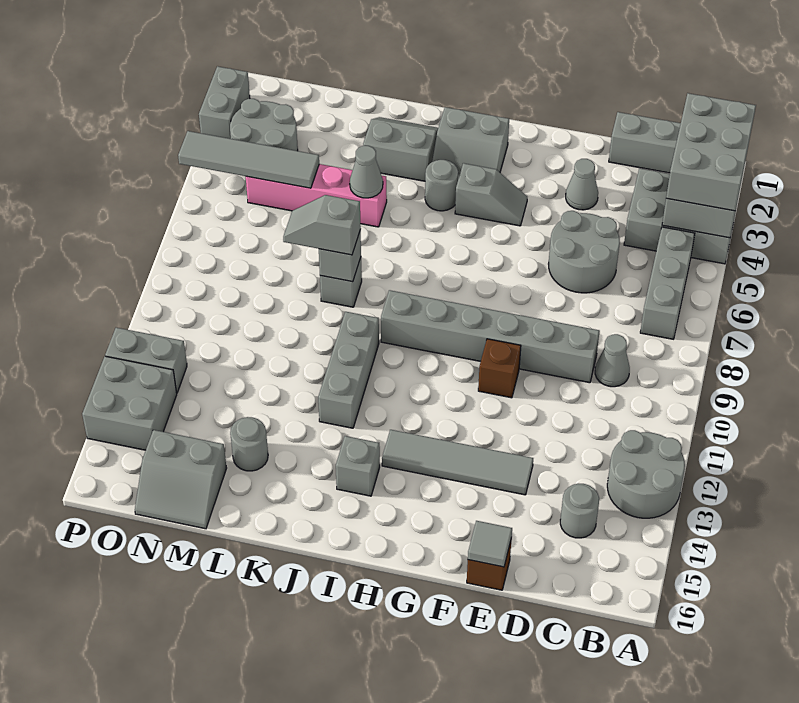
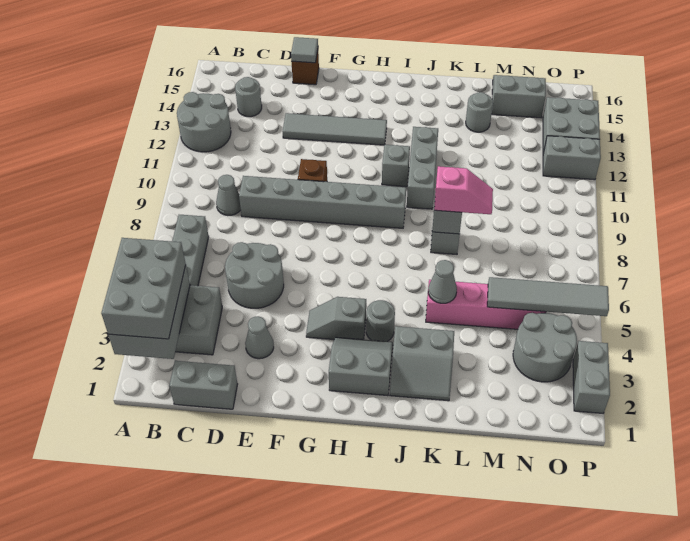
grey brick I14 level 1 -> grey brick I11 level 1
grey slope K8:L8 level 3 top K -> pink slope K8:L8 level 3 top K

